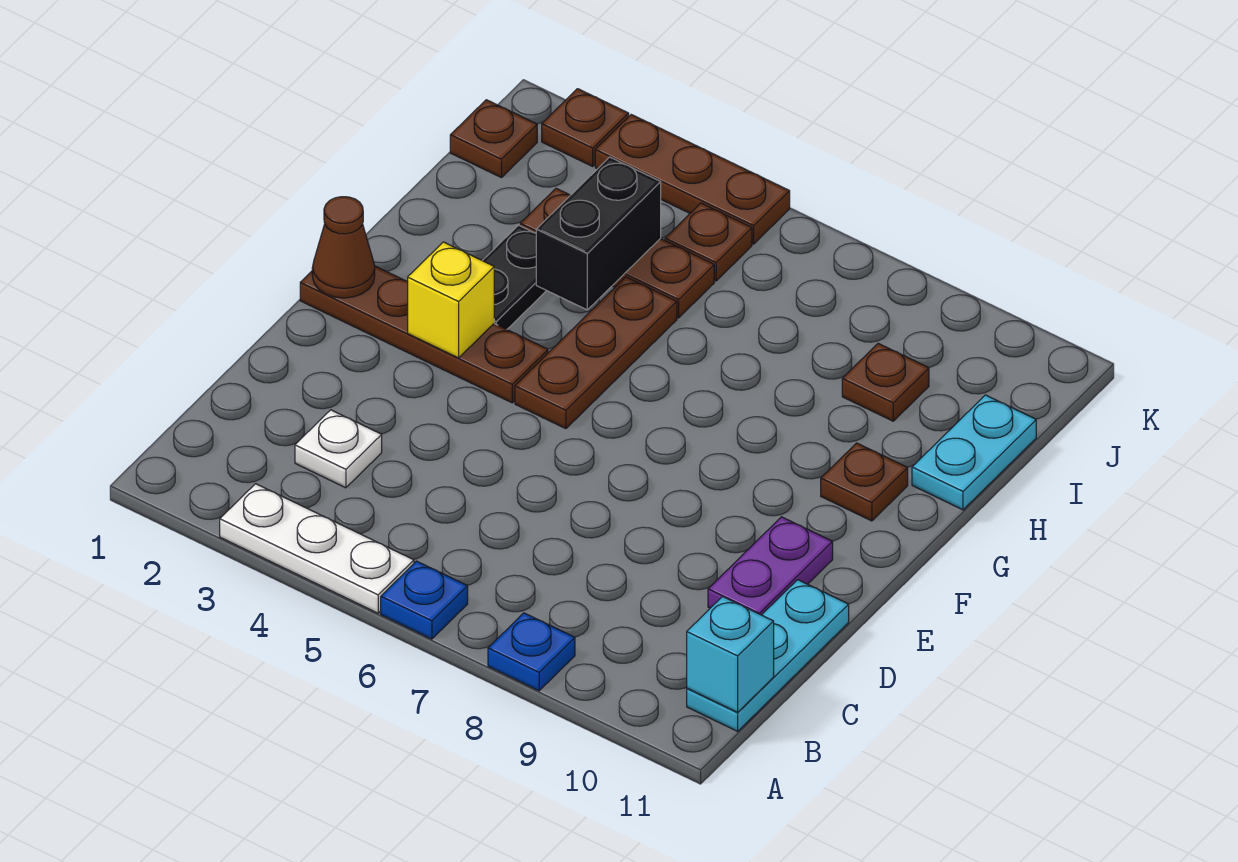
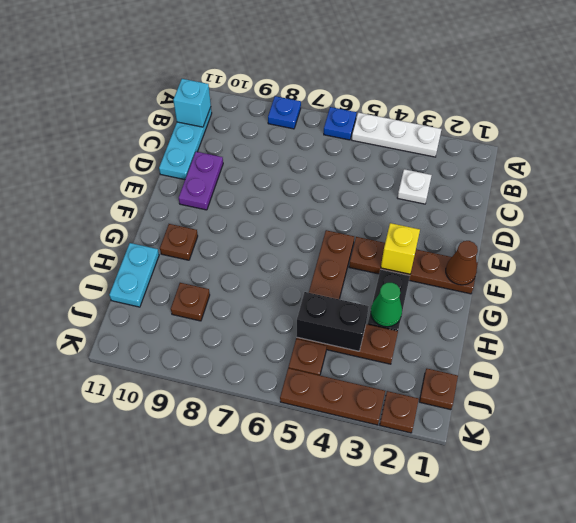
none -> green cone H3 level 2
black brick H4:I4 level 2 -> black brick I4:I5 level 2

